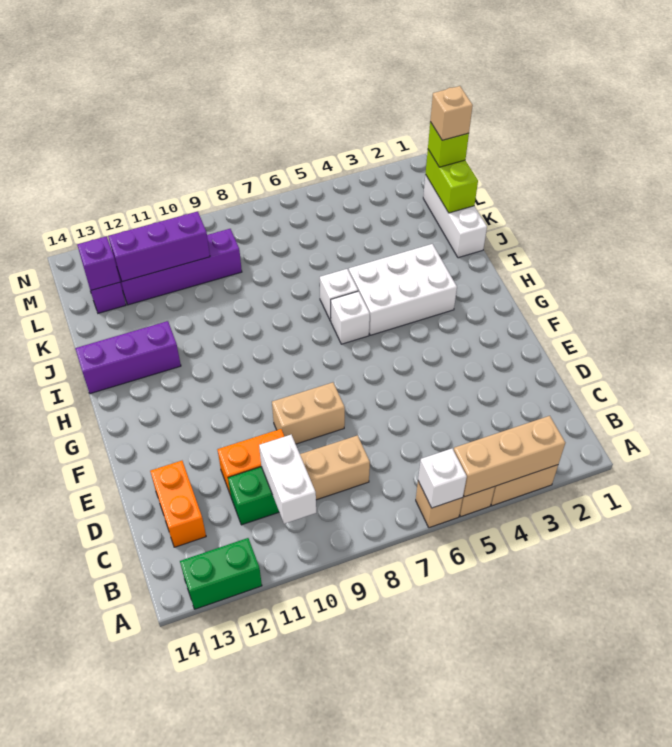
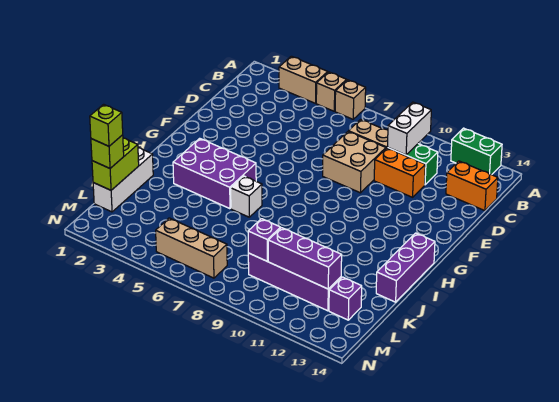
tan brick A3:A5 level 2 -> tan brick M5:M7 level 1
white brick A6 level 2 -> none
orange brick C13:D13 level 1 -> orange brick C13:C14 level 1
tan brick E8:E9 level 1 -> tan brick D8:E9 level 1
white brick H3:I5 level 1 -> purple brick H3:I5 level 1
white brick H6 level 1 -> none
purple brick I12:I14 level 1 -> purple brick H14:J14 level 1
tan brick L1 level 4 -> lime brick L1 level 4
purple brick L13 level 2 -> purple brick L9 level 2

